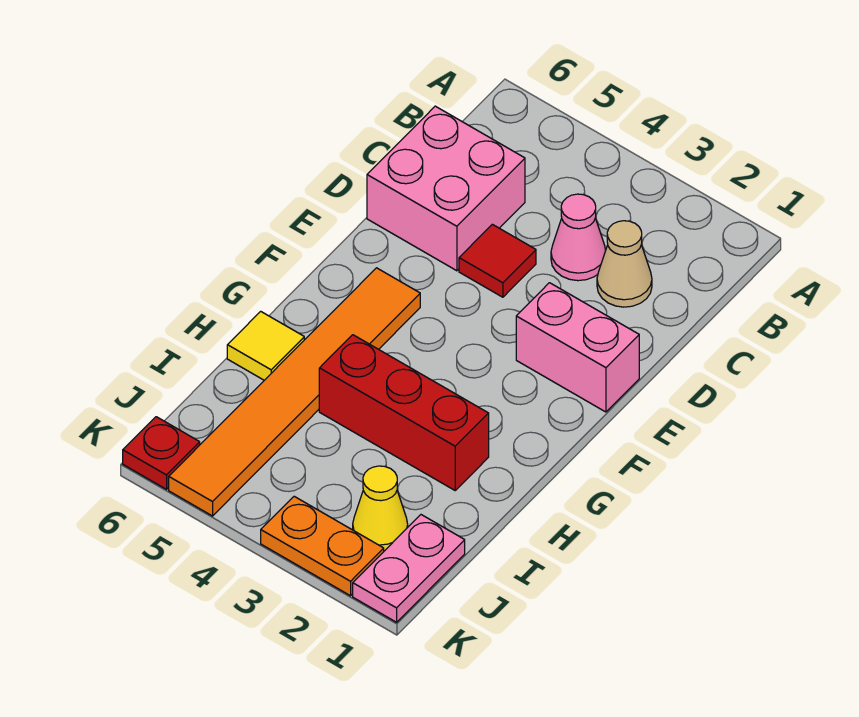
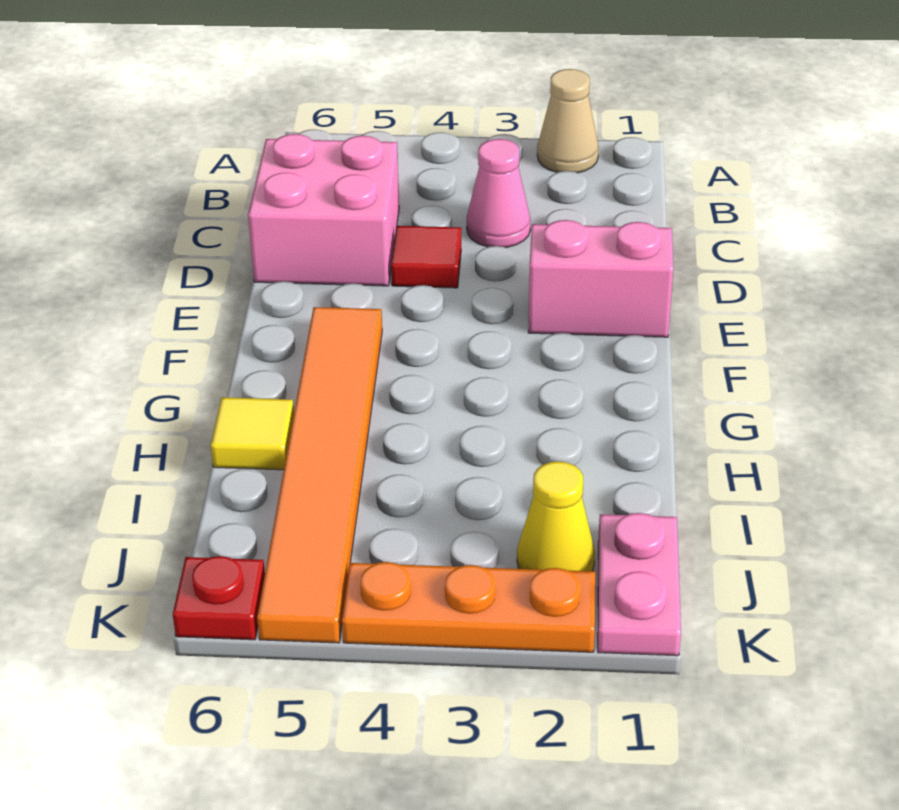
tan cone C2 level 1 -> tan cone A2 level 1
red brick H2:H4 level 1 -> none
orange plate K2:K3 level 1 -> orange plate K2:K4 level 1

